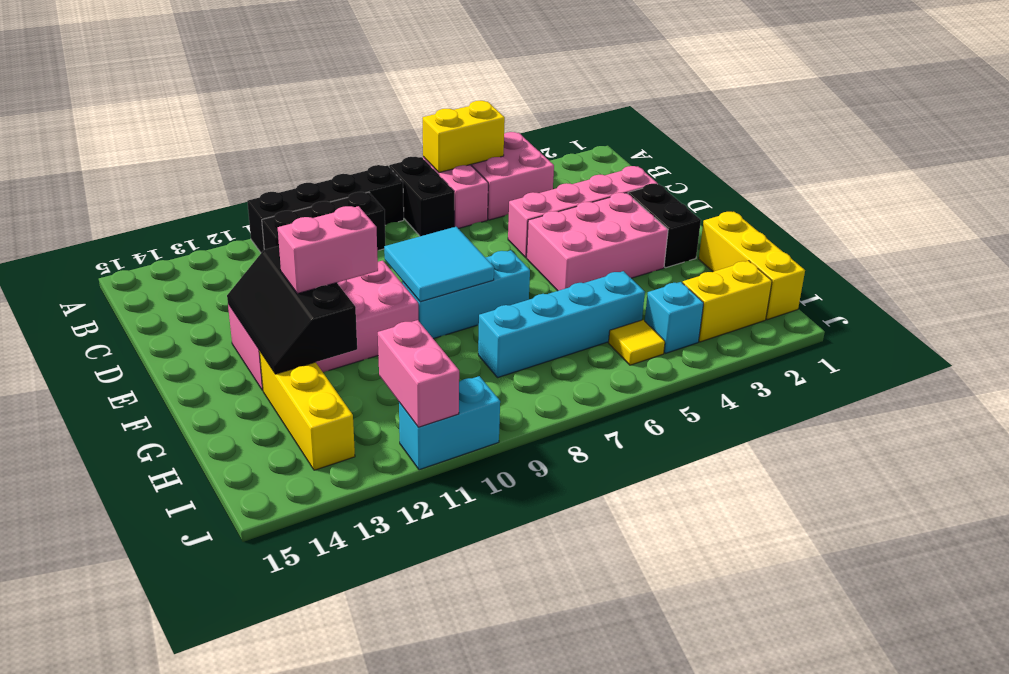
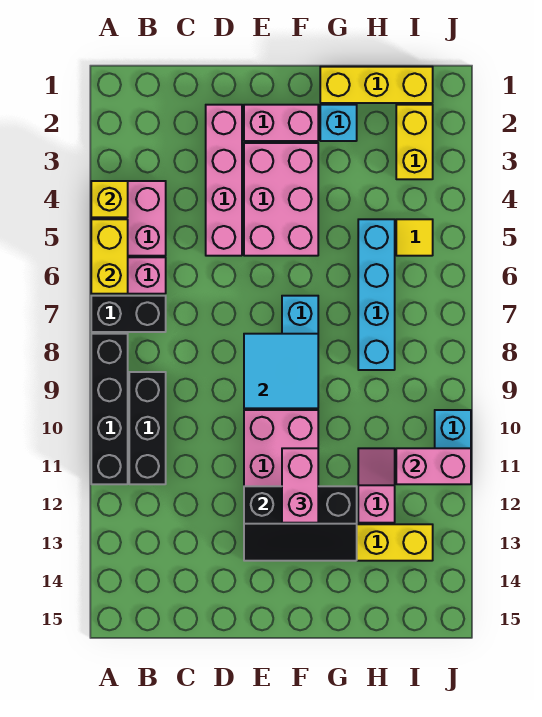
none -> yellow brick A4 level 2
black brick E2:F2 level 1 -> pink brick E2:F2 level 1
none -> pink slope H11:H12 level 1 top 12
cyan brick I4 level 1 -> cyan brick G2 level 1

